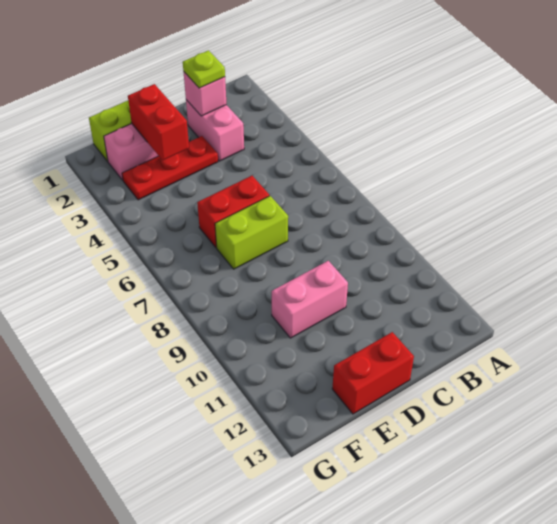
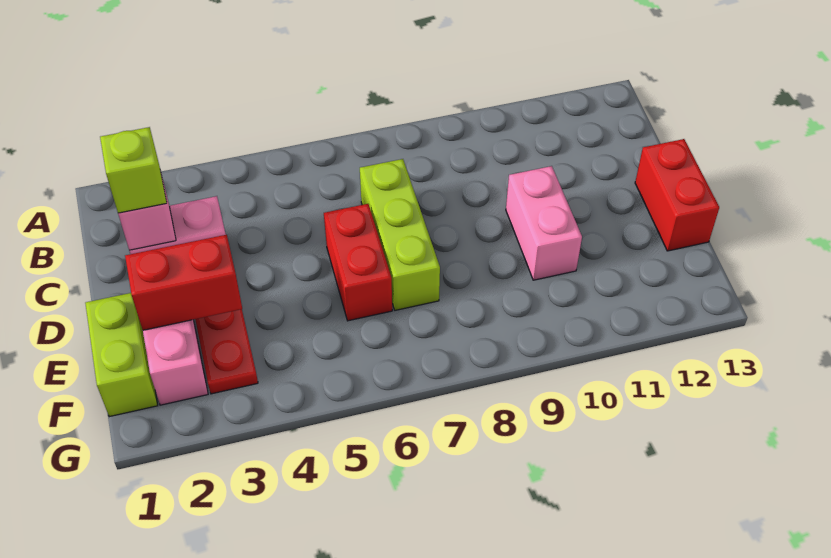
lime plate C2 level 3 -> lime brick C2 level 3
lime brick D7:E7 level 1 -> lime brick C7:E7 level 1

